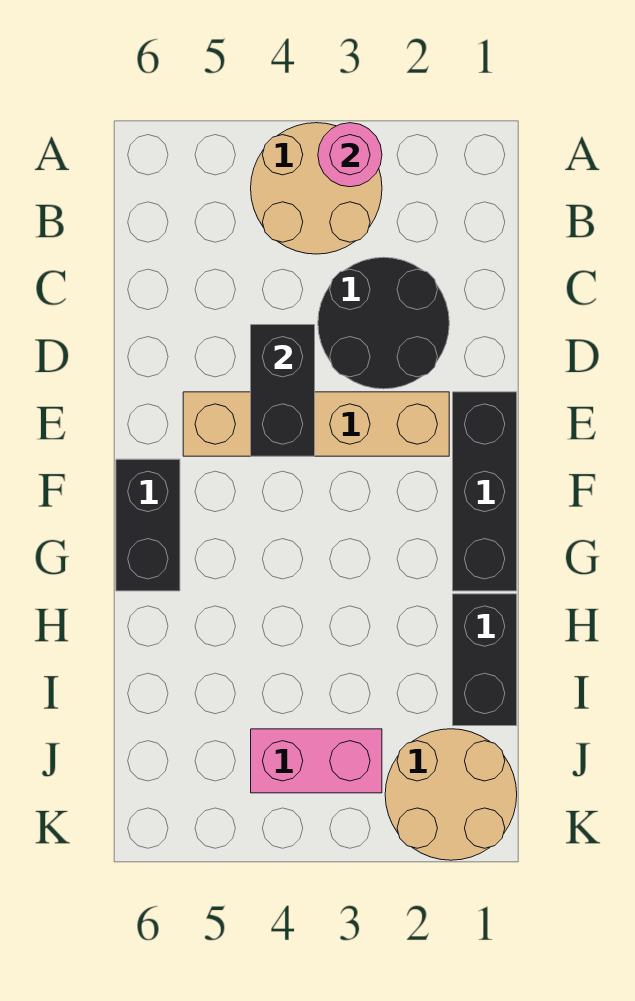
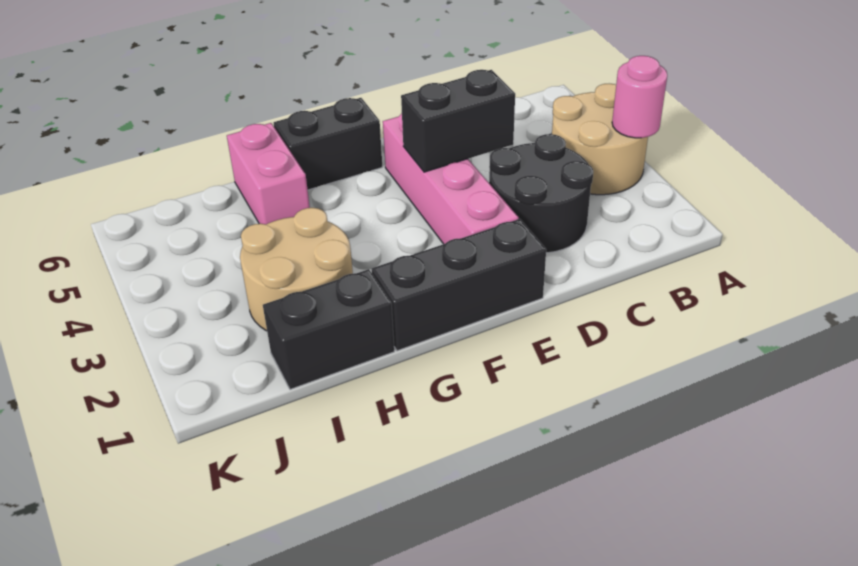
tan brick E2:E5 level 1 -> pink brick E2:E5 level 1
tan round brick J1:K2 level 1 -> tan round brick H2:I3 level 1
pink brick J3:J4 level 1 -> pink brick H5:H6 level 1

